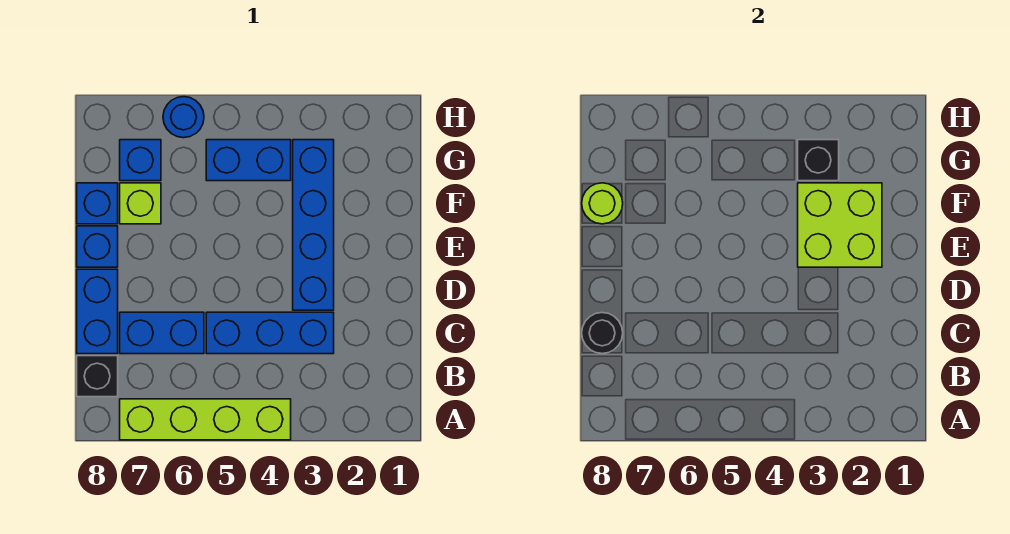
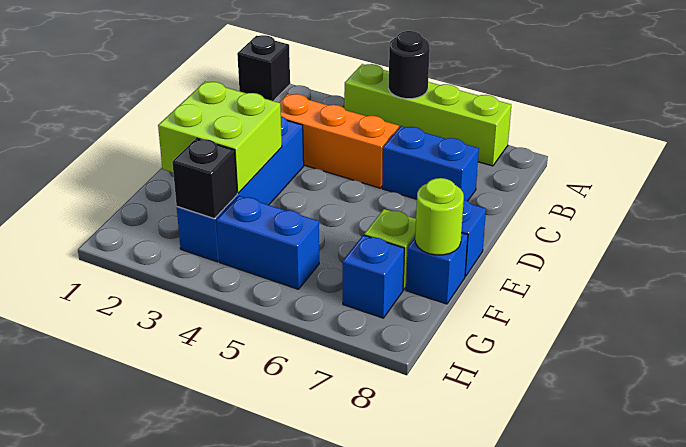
black brick B8 level 1 -> black brick A1 level 1
blue brick C3:C5 level 1 -> orange brick C3:C5 level 1
blue brick C8:D8 level 1 -> none
black round brick C8 level 2 -> black round brick A5 level 2
blue round brick H6 level 1 -> none

